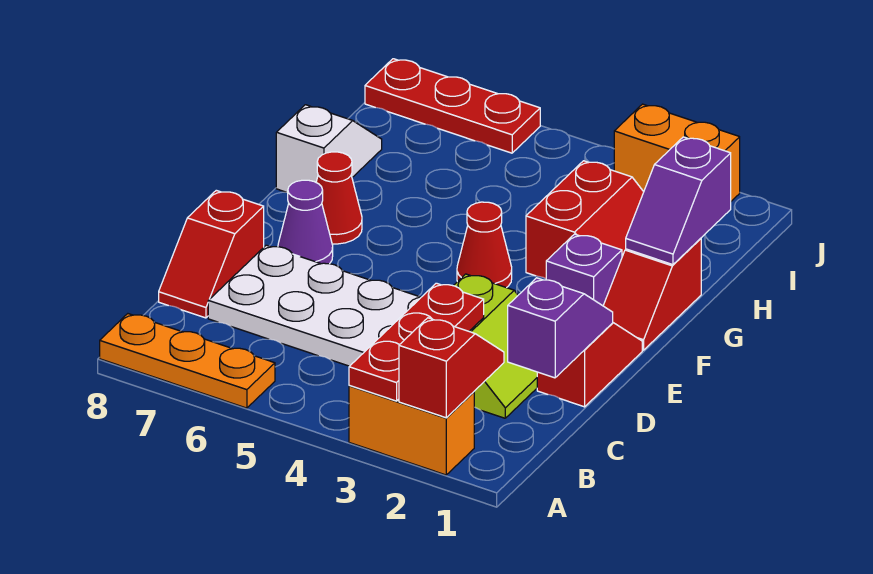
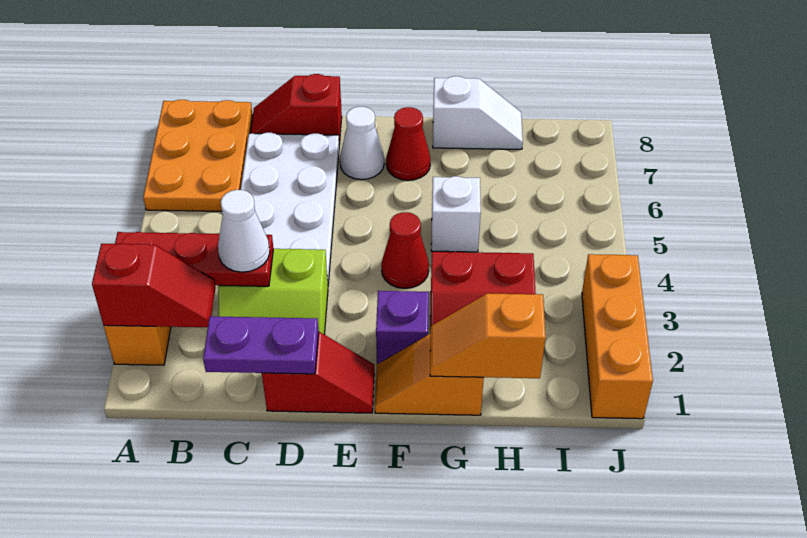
orange plate A6:A8 level 1 -> orange plate A6:B8 level 1
purple slope C1:D1 level 2 top C -> purple plate C1:D1 level 2
none -> white cone C3 level 3
purple cone E7 level 1 -> white cone E7 level 1
red slope F1:G1 level 1 top G -> orange slope F1:G1 level 1 top G
purple slope G1:H1 level 2 top H -> orange slope G1:H1 level 2 top H
none -> white brick G5 level 1
orange brick J2:J3 level 1 -> orange brick J1:J3 level 1
red plate J6:J8 level 1 -> none

